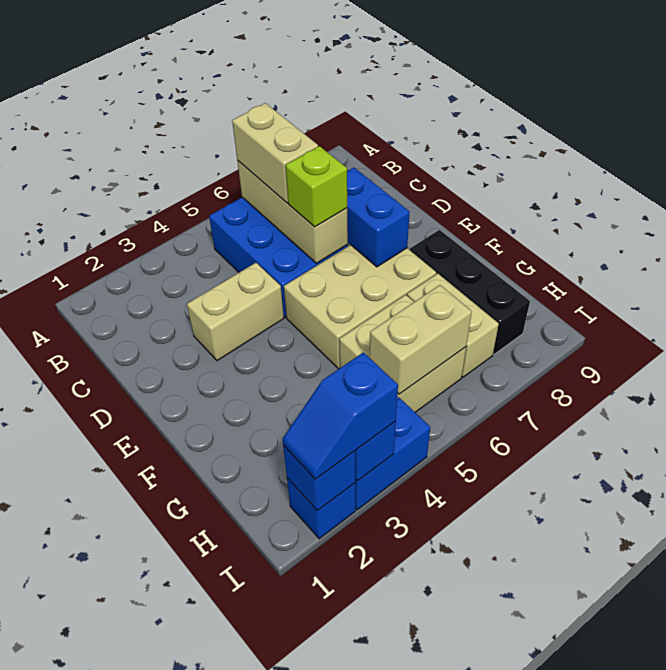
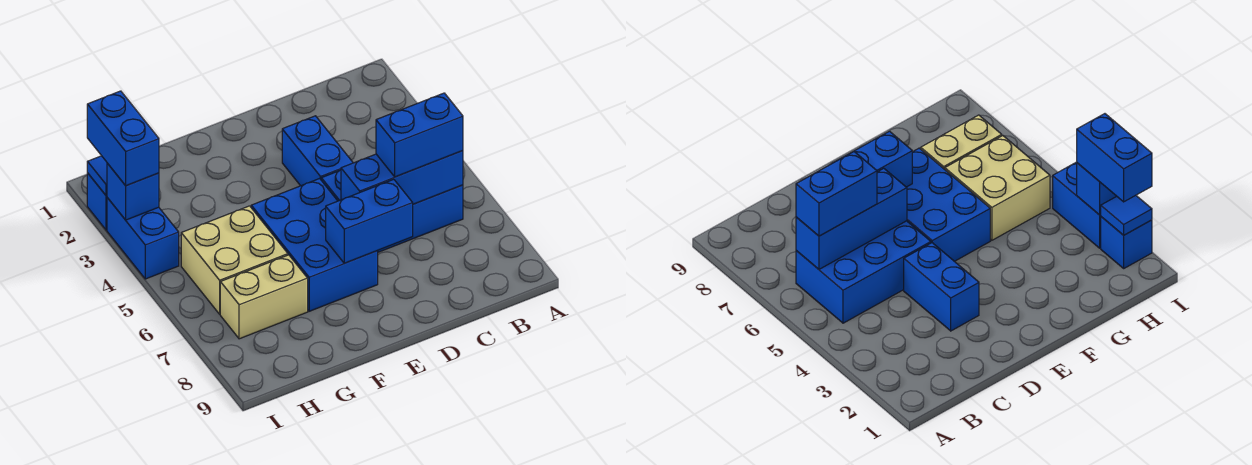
tan brick B6:D6 level 2 -> blue brick B6:D6 level 2
tan brick B6:C6 level 3 -> blue brick B6:C6 level 3
tan brick D3:D4 level 1 -> blue brick D3:D4 level 1
lime brick D6 level 3 -> none
tan brick E5:F7 level 1 -> blue brick E5:F7 level 1
black brick F8:H8 level 1 -> none
tan brick H5:H6 level 2 -> none
blue brick I2 level 2 -> blue tile I2 level 2
blue slope I2:I3 level 3 top 3 -> blue brick I2:I3 level 3

